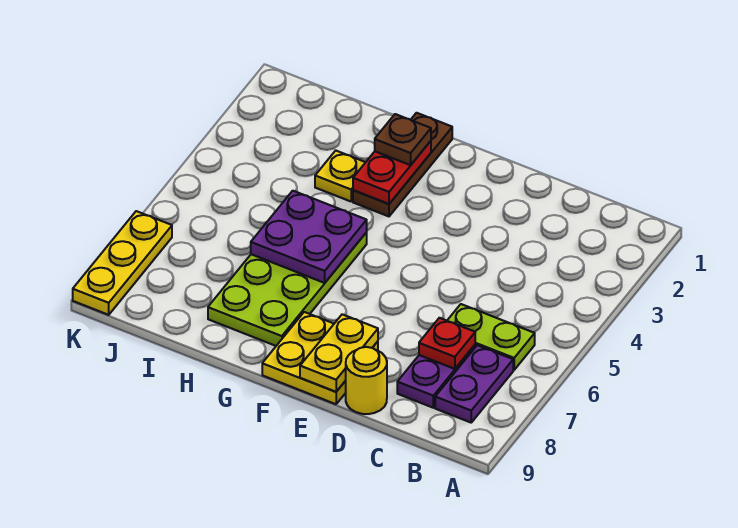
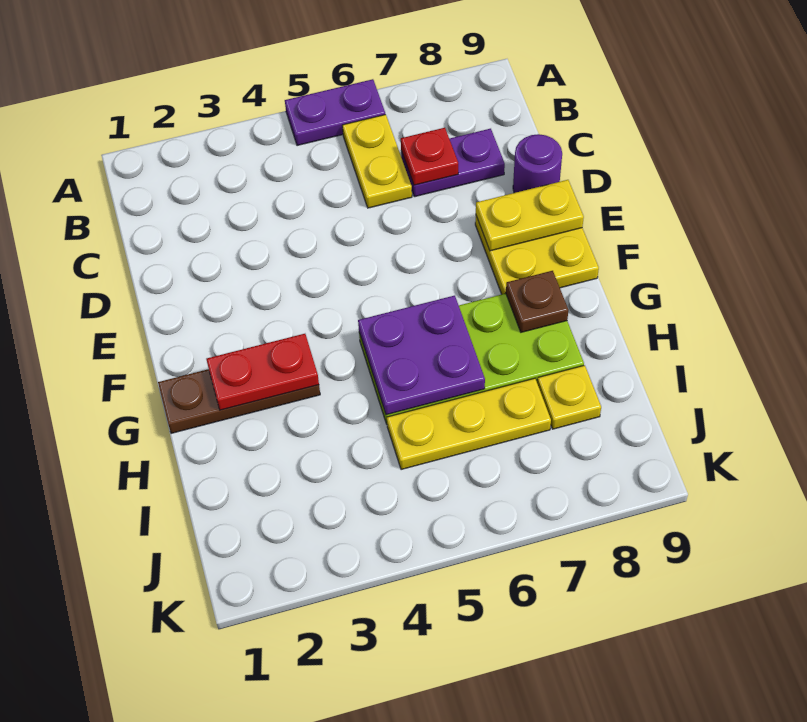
lime plate B6:C6 level 1 -> yellow plate B6:C6 level 1
purple plate B7:B8 level 1 -> purple plate A5:A6 level 1
yellow round brick D9 level 1 -> purple round brick D9 level 1
brown plate G2 level 3 -> brown plate G8 level 2
yellow plate H3 level 1 -> yellow plate I8 level 1
yellow plate K7:K9 level 1 -> yellow plate I5:I7 level 1

